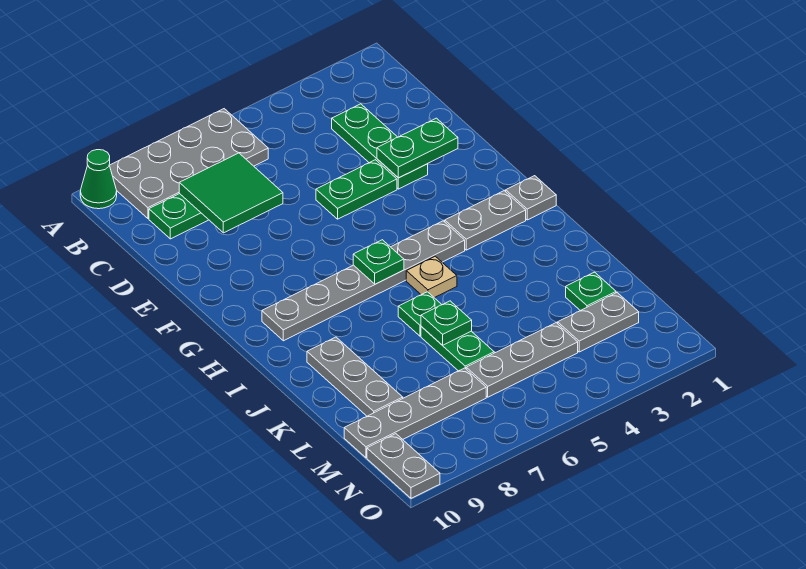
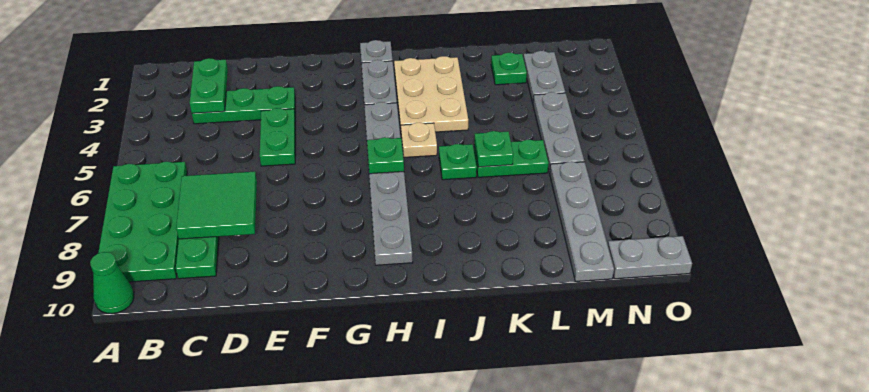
grey plate A6:B9 level 1 -> green plate A6:B9 level 1
green plate E2:E3 level 2 -> green plate C2:C3 level 2
none -> tan plate I2:J4 level 1
grey plate J9:L9 level 1 -> none

